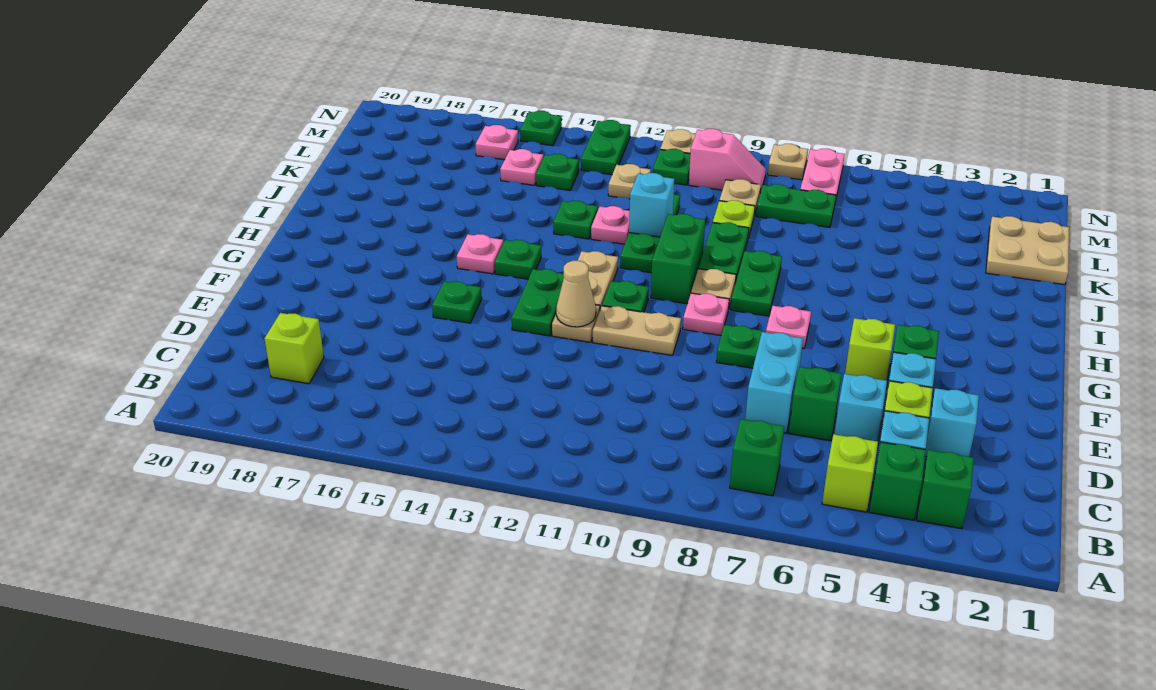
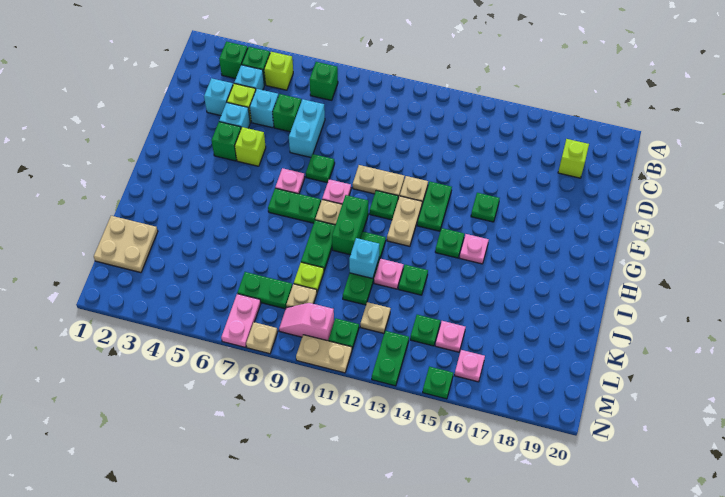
tan cone F12 level 2 -> none
green plate H8:I8 level 1 -> green plate H7:H8 level 1

